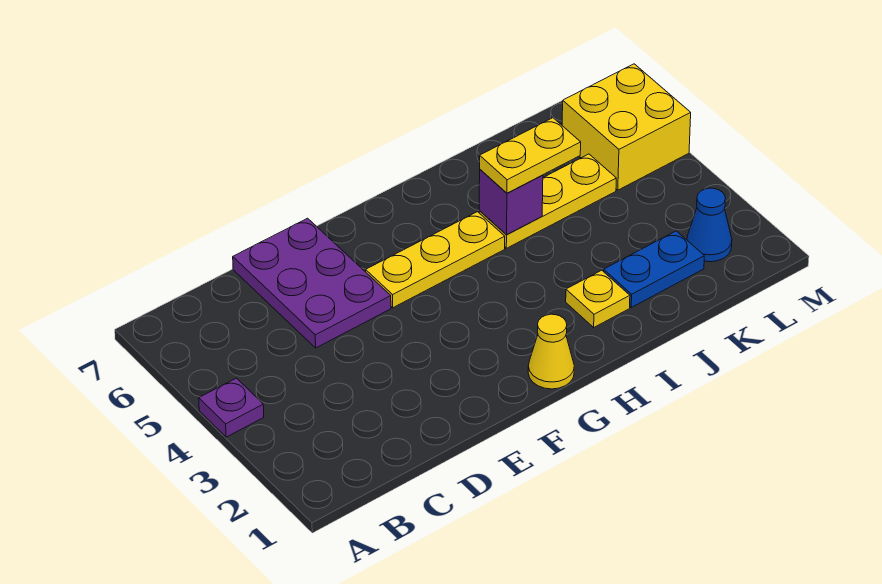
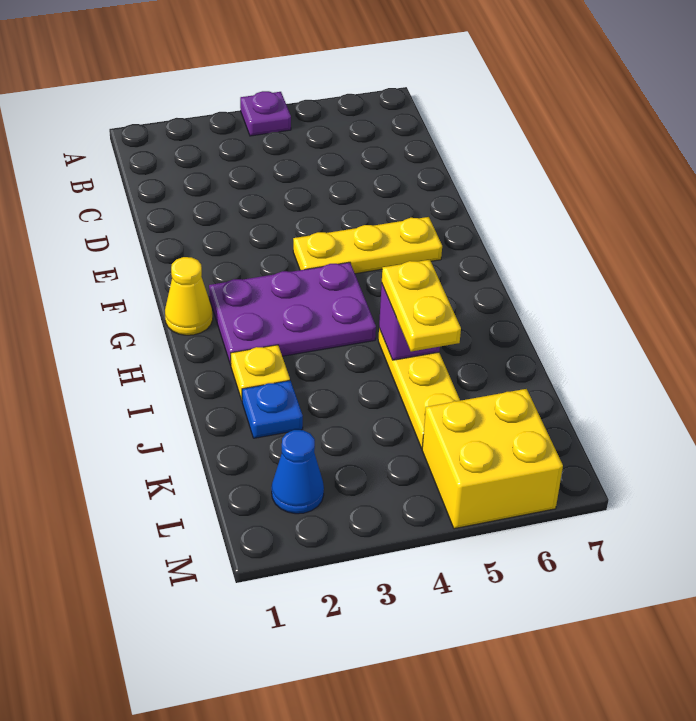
purple plate D5:E7 level 1 -> purple plate G2:H4 level 1
yellow plate F5:H5 level 1 -> yellow plate F4:F6 level 1
blue plate J2:K2 level 1 -> blue plate J2 level 1

